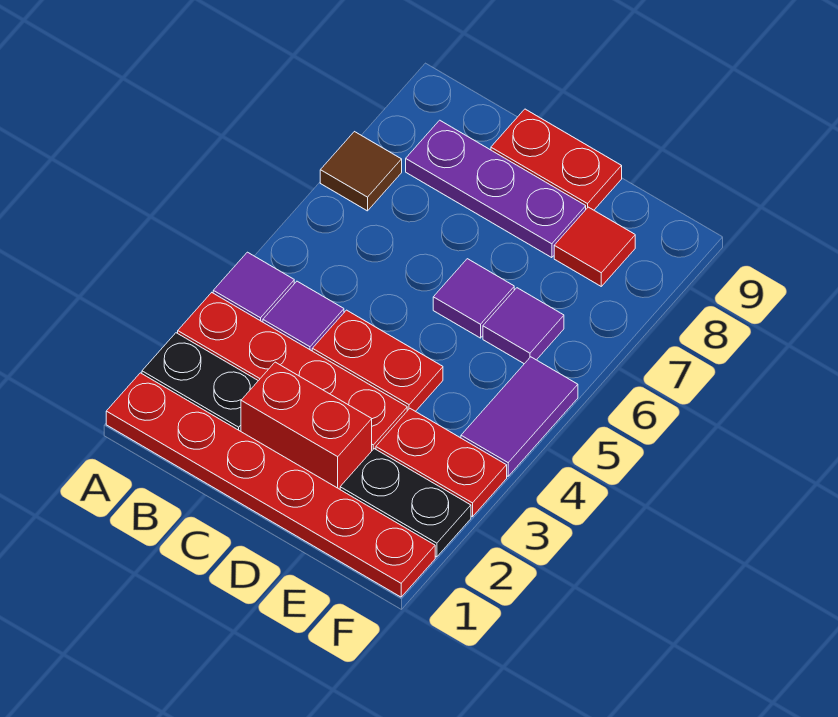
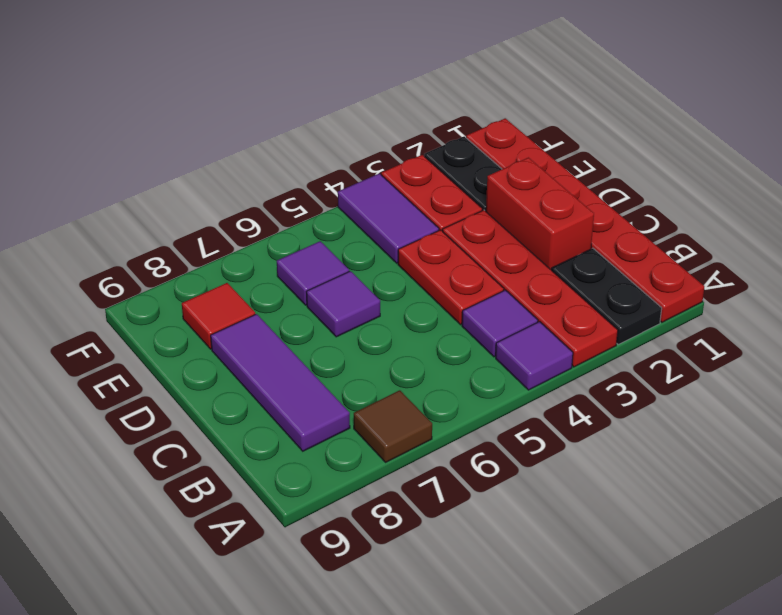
purple plate B8:D8 level 1 -> purple tile B8:D8 level 1
red plate C9:D9 level 1 -> none
purple tile F4:F5 level 1 -> purple tile E4:F4 level 1

